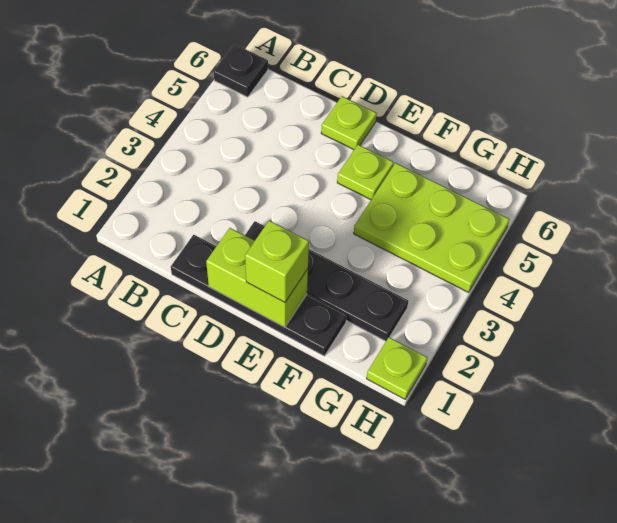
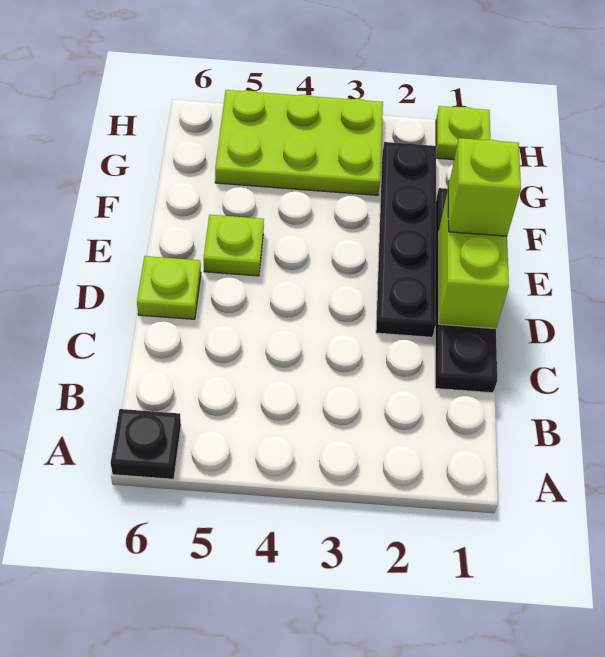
lime plate F4:H5 level 1 -> lime plate G3:H5 level 1

